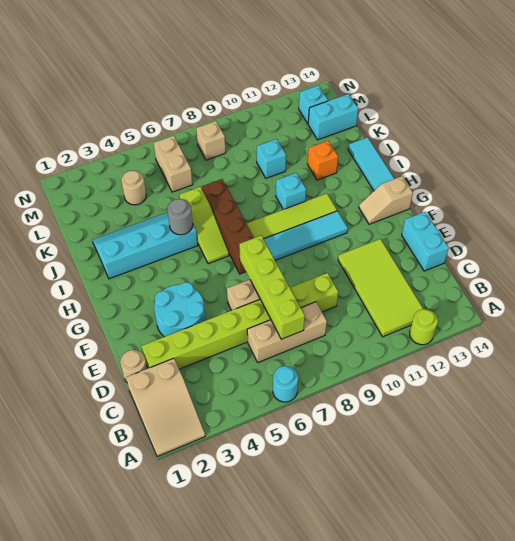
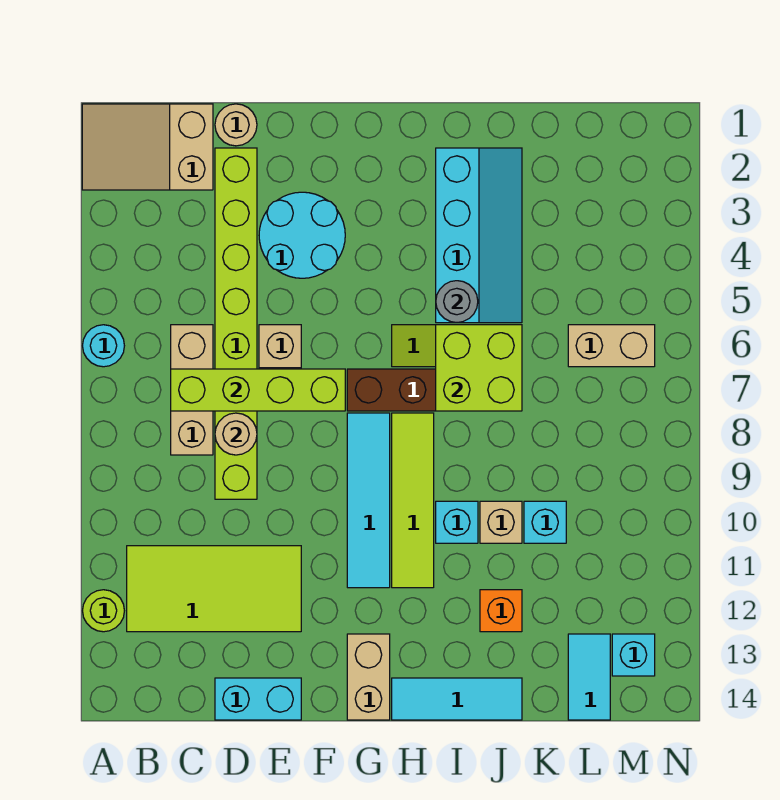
tan slope G13:G14 level 1 top 14 -> tan brick G13:G14 level 1
none -> lime brick I6:J7 level 2
tan round brick L4 level 1 -> tan round brick D8 level 2
cyan brick L13:L14 level 1 -> cyan tile L13:L14 level 1
tan brick M8 level 1 -> tan brick J10 level 1

